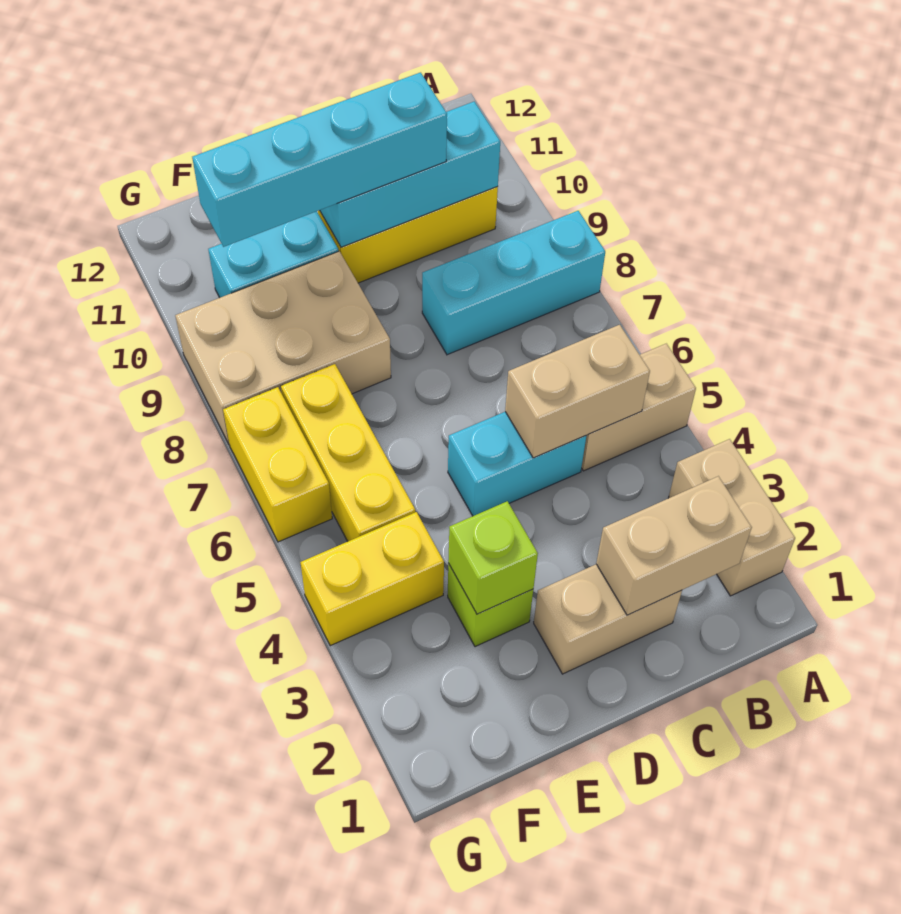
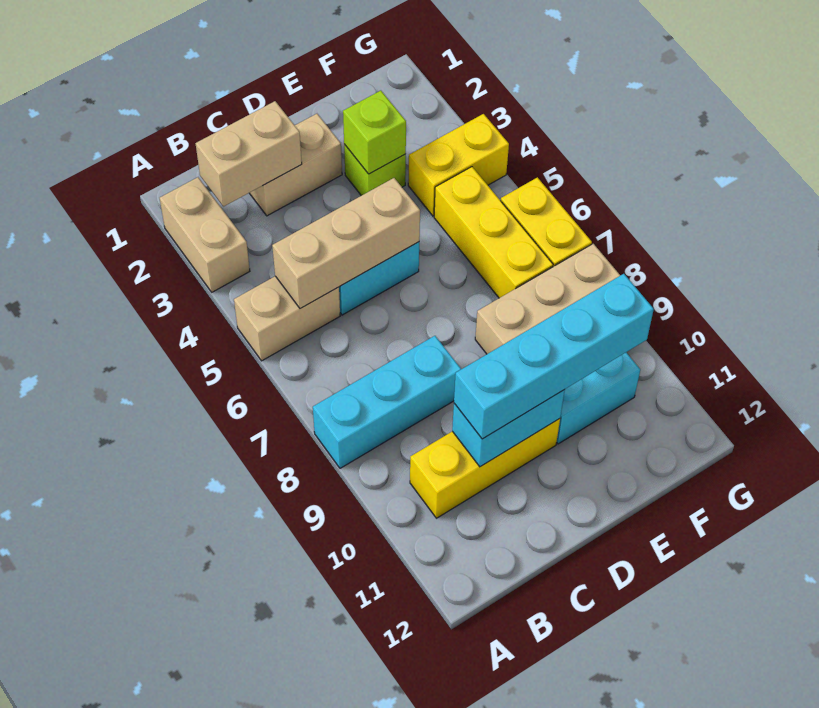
tan brick B5:C5 level 2 -> tan brick B5:D5 level 2
cyan brick B10:D10 level 2 -> cyan brick C10:D10 level 2

